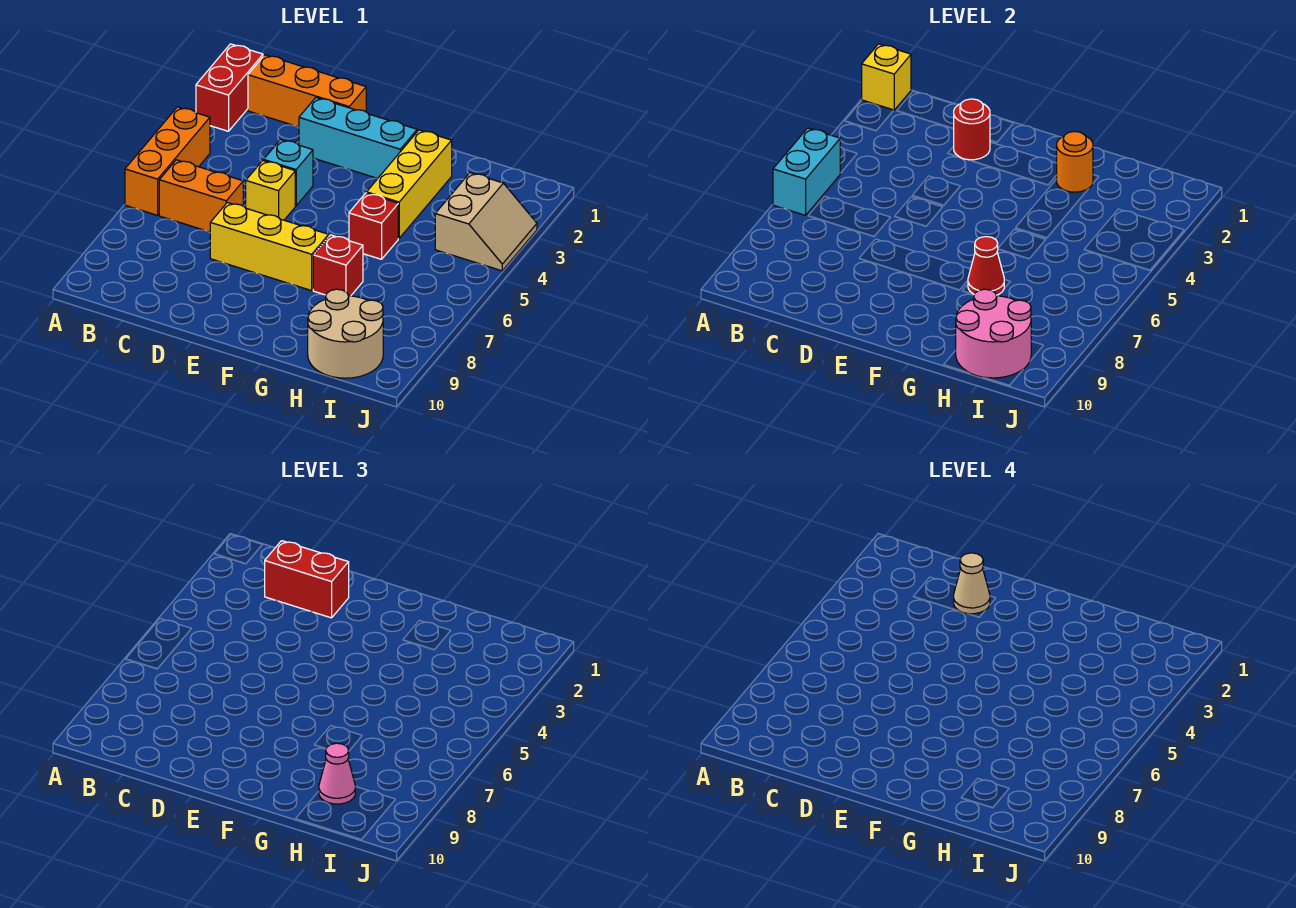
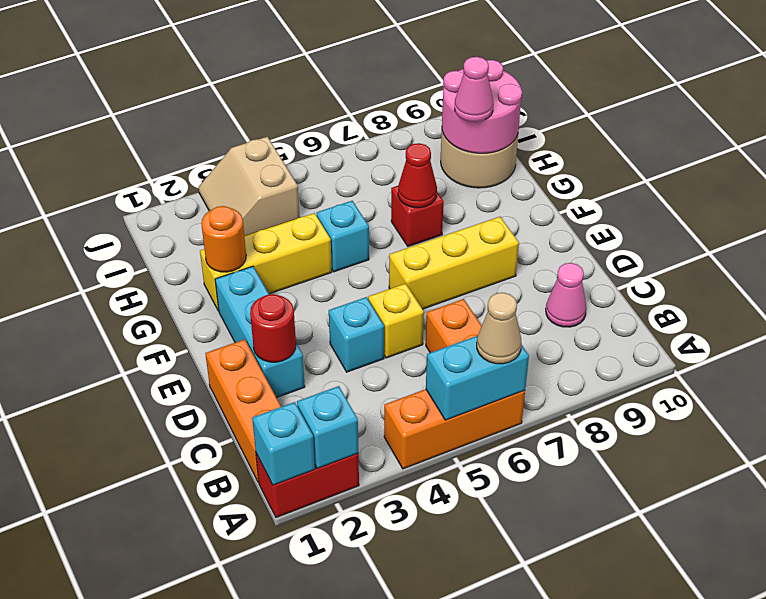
yellow brick A1 level 2 -> cyan brick A1 level 2
none -> cyan brick A2 level 2
red brick C2:D2 level 3 -> none
none -> pink cone C9 level 1
tan cone D2 level 4 -> tan cone A6 level 3
yellow brick D7:F7 level 1 -> yellow brick E6:E8 level 1
red brick G5 level 1 -> cyan brick G5 level 1
tan slope I3:J4 level 1 top I -> tan slope I3:J4 level 1 top 4

